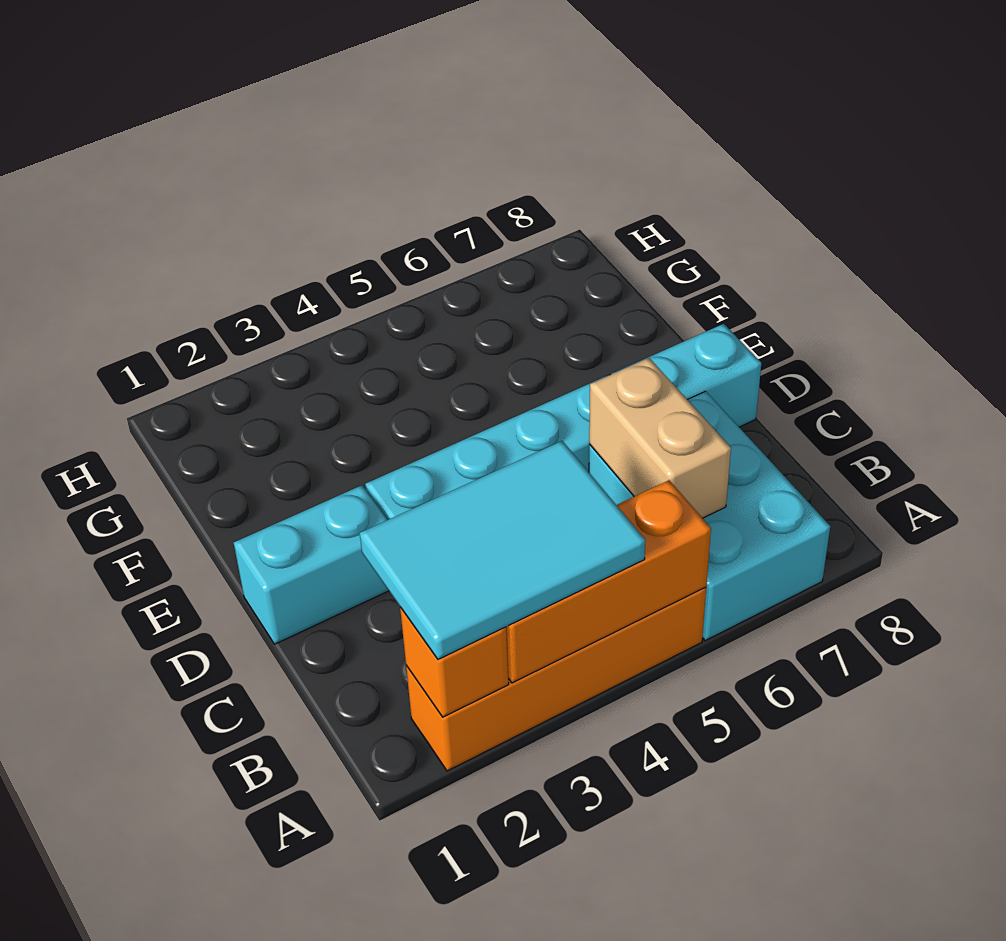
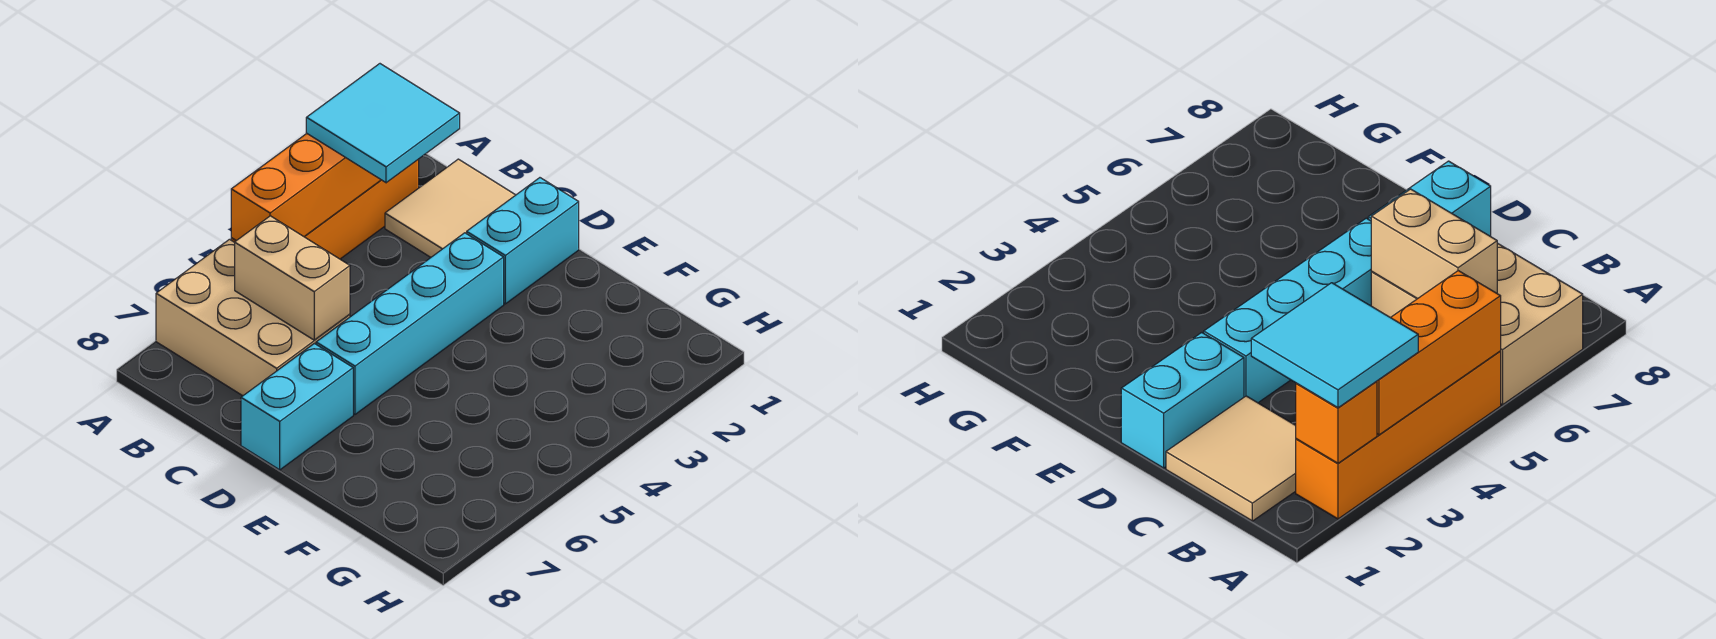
cyan tile A2:B4 level 3 -> cyan tile A2:B3 level 3
cyan brick A6:C7 level 1 -> tan brick A6:C7 level 1
none -> tan tile B1:C2 level 1

